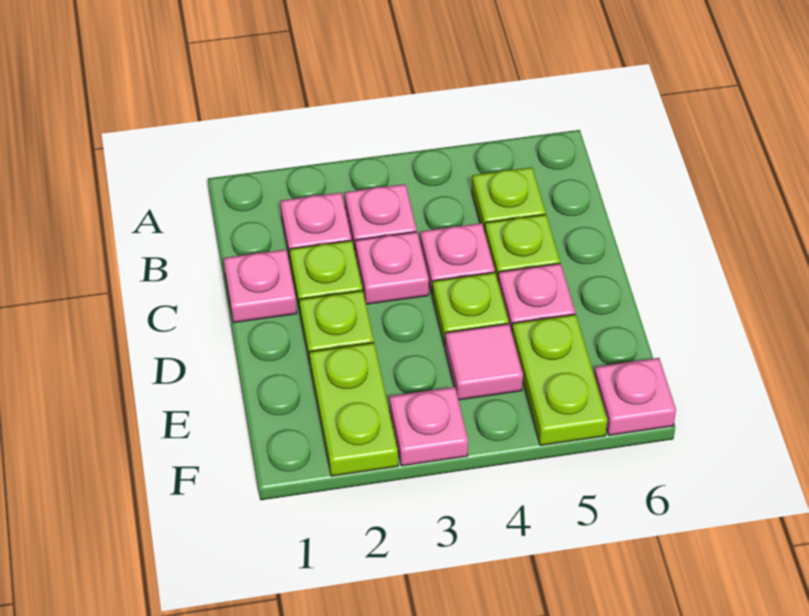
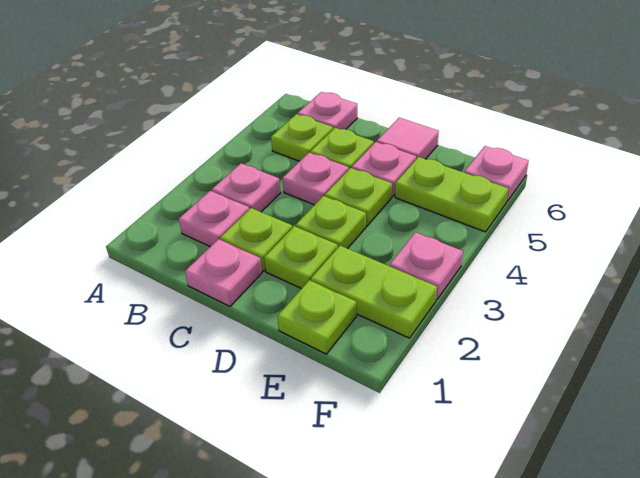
pink plate C3 level 1 -> pink plate B6 level 1
none -> lime plate D3 level 1
none -> lime plate E1 level 1
pink tile E4 level 1 -> pink tile D6 level 1

